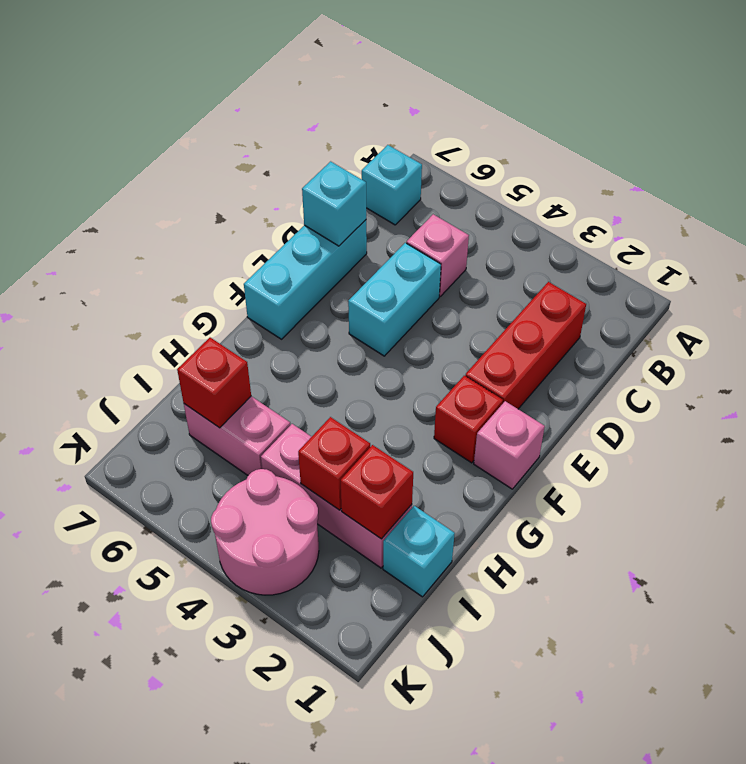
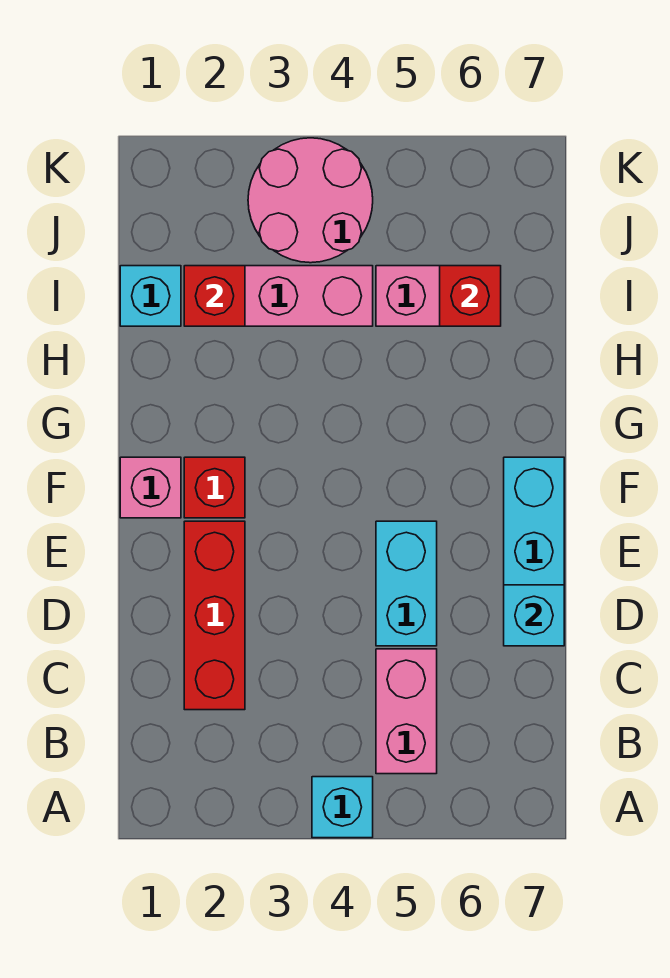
cyan brick B7 level 1 -> cyan brick A4 level 1
pink brick C5 level 1 -> pink brick B5:C5 level 1
red brick I3 level 2 -> none

